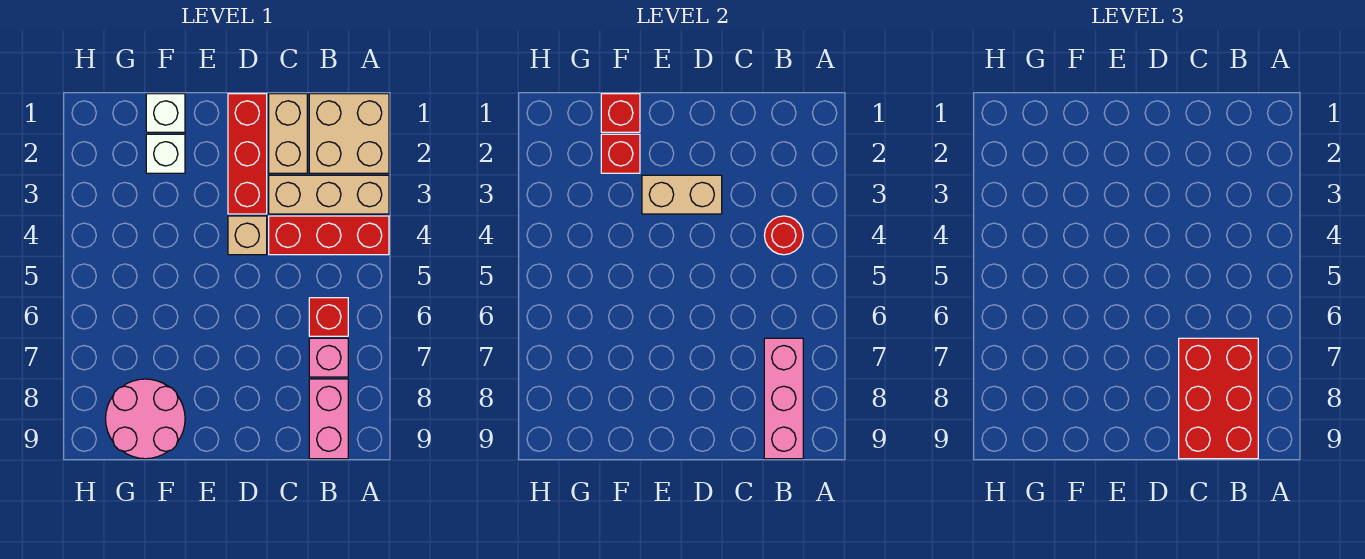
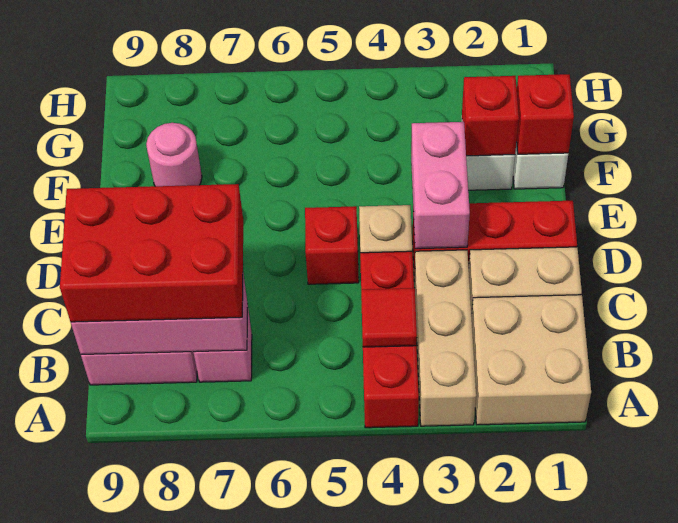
red round brick B4 level 2 -> red tile B4 level 2
red brick B6 level 1 -> red brick D5 level 1
tan brick D3:E3 level 2 -> pink brick D3:E3 level 2
pink round brick F8:G9 level 1 -> pink round brick F8 level 1

